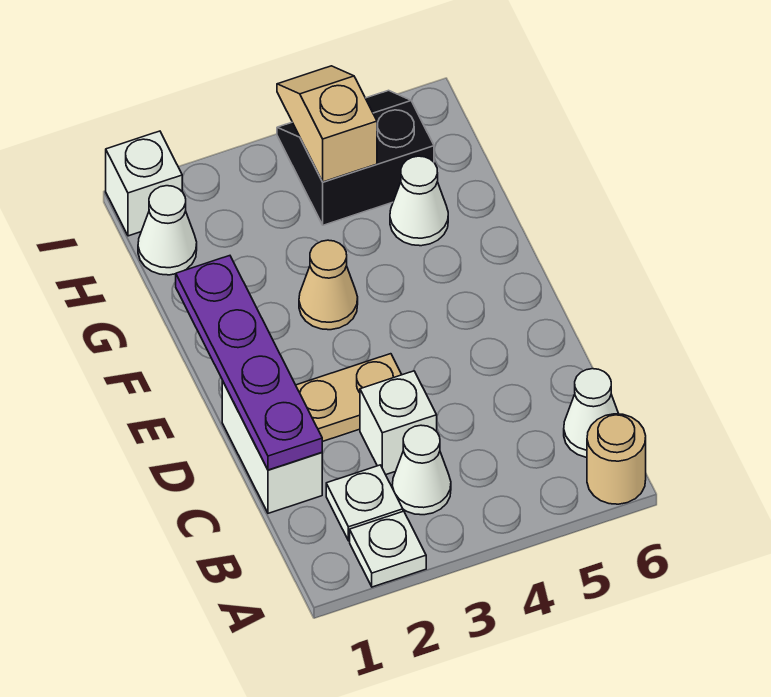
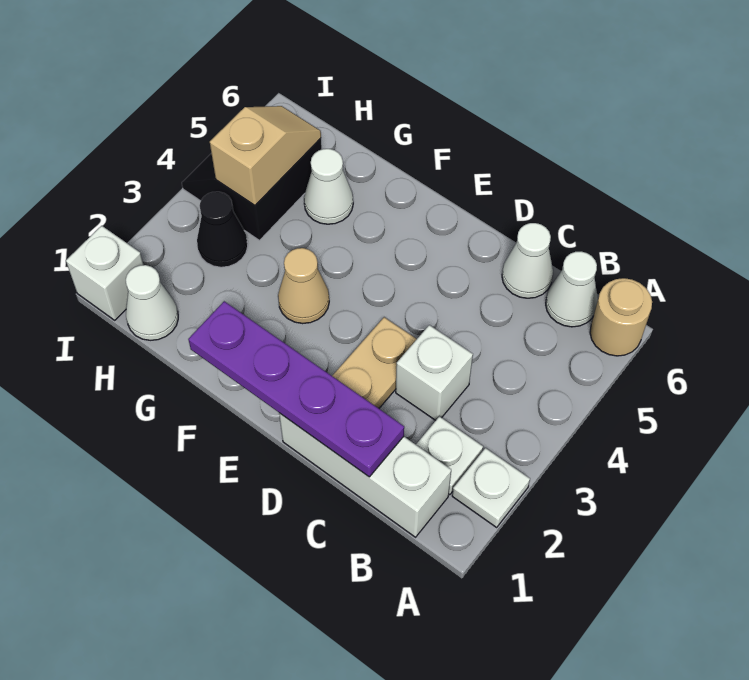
white cone B3 level 1 -> white cone C6 level 1
white brick C1:D1 level 1 -> white brick B1:D1 level 1
none -> black cone H3 level 1
tan slope H4:I4 level 2 top H -> tan slope H4:H5 level 2 top 4

